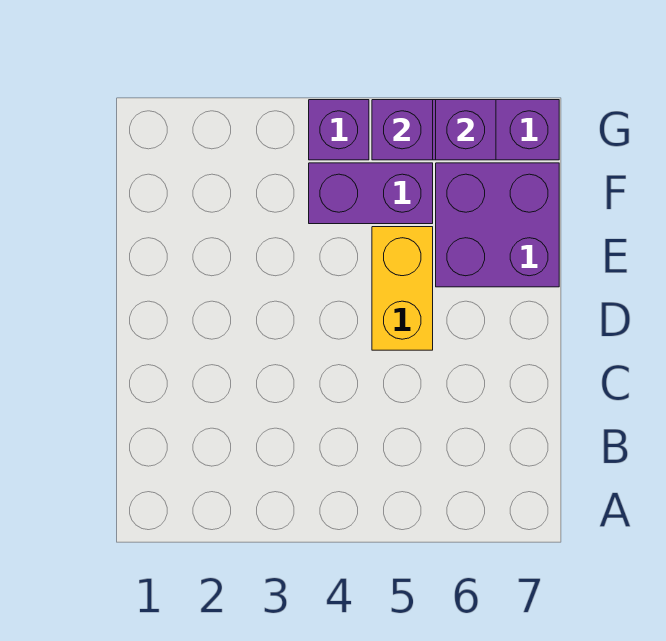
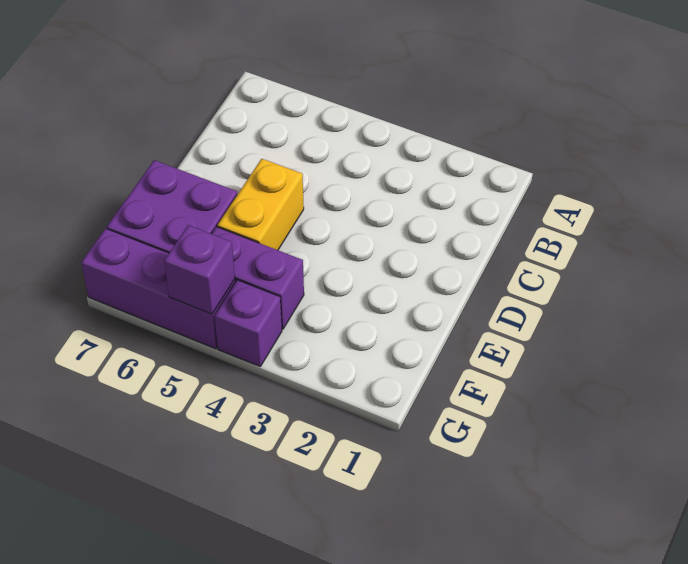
purple brick G6 level 2 -> none

